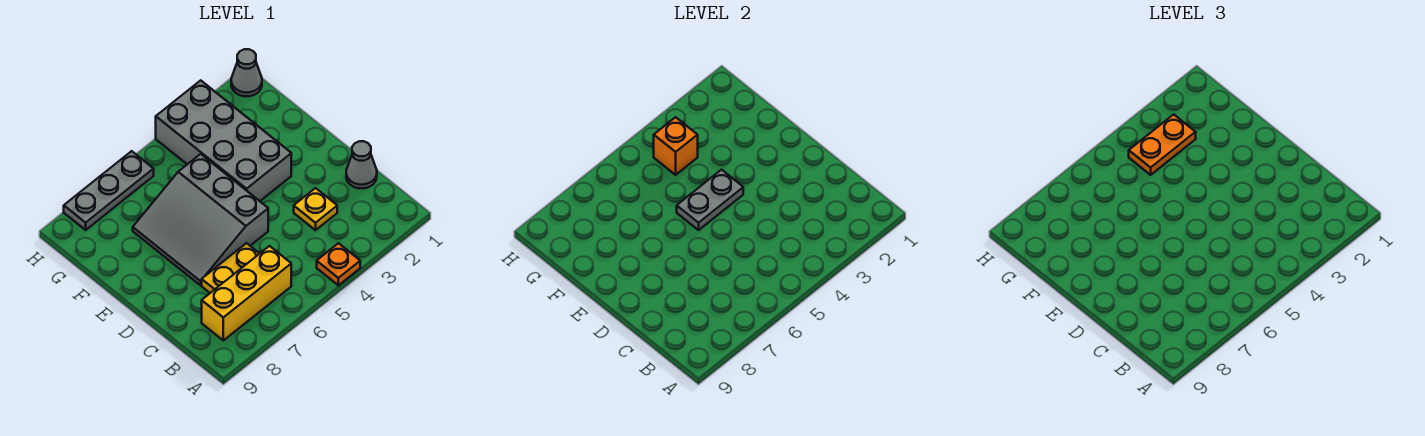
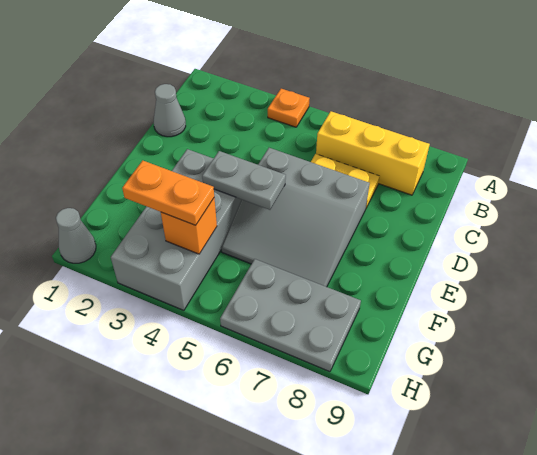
yellow plate C3 level 1 -> none
grey slope D5:F7 level 1 top 5 -> grey slope D5:F7 level 1 top D
grey plate H6:H8 level 1 -> grey plate G6:H8 level 1

